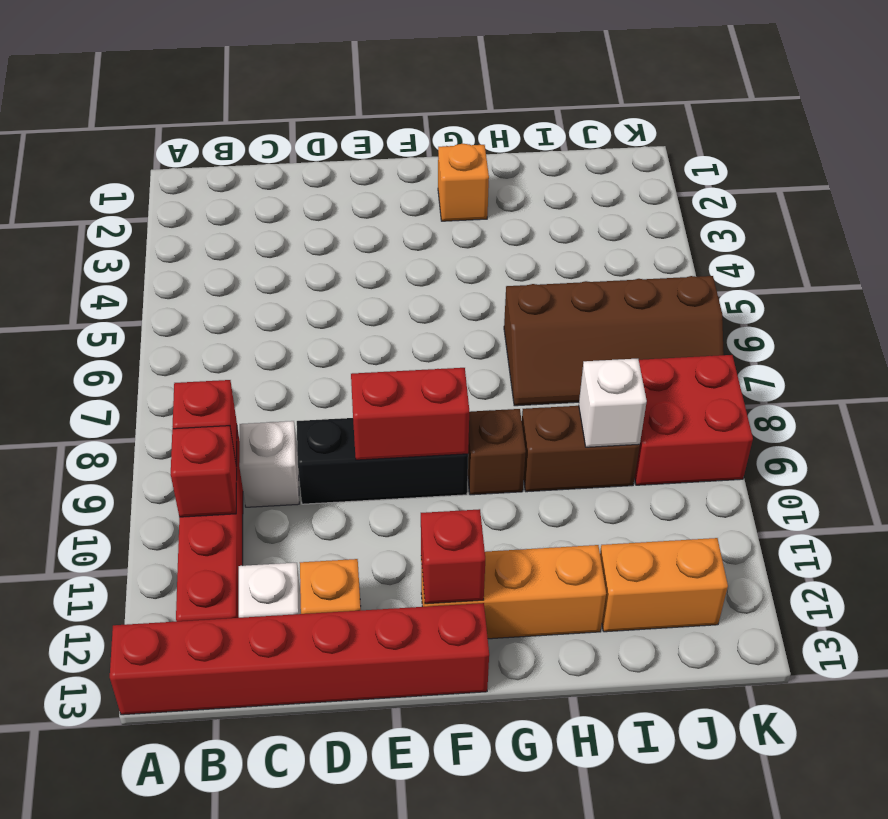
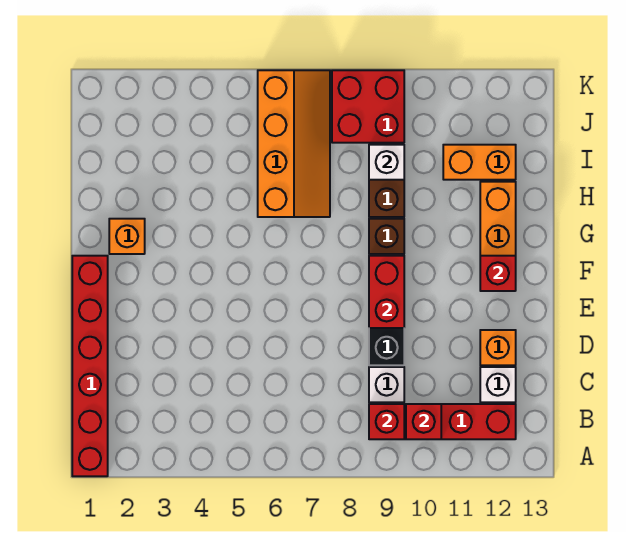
red brick A13:F13 level 1 -> red brick A1:F1 level 1
brown slope H6:K7 level 1 top 6 -> orange slope H6:K7 level 1 top 6
orange brick I12:J12 level 1 -> orange brick I11:I12 level 1

